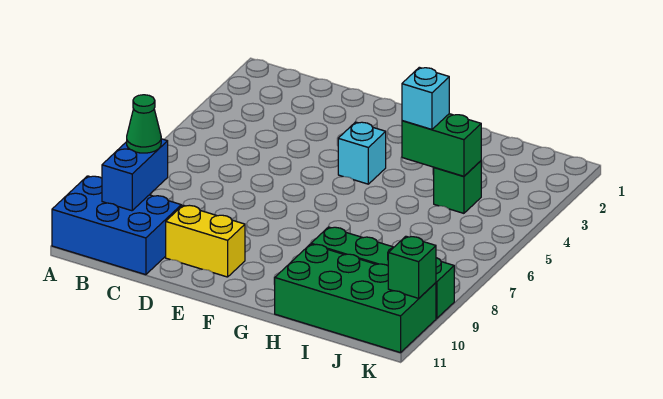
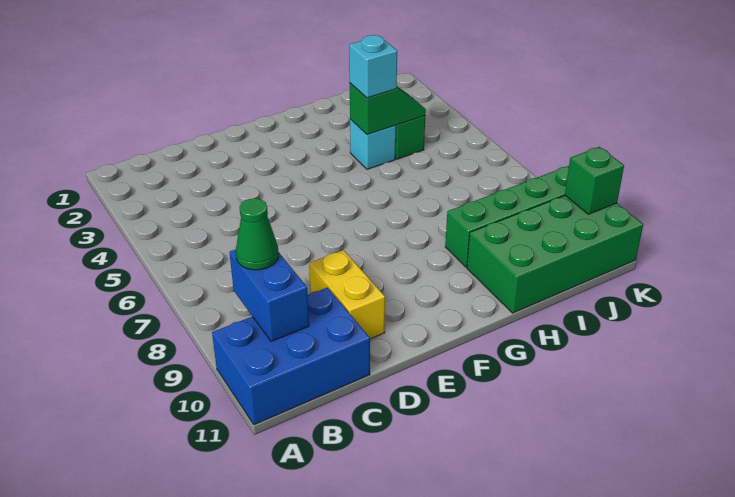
yellow brick D10:E10 level 1 -> yellow brick D9:D10 level 1
cyan brick F4 level 1 -> cyan brick H4 level 1
green brick H4:I4 level 2 -> green slope H4:I4 level 2 top H

